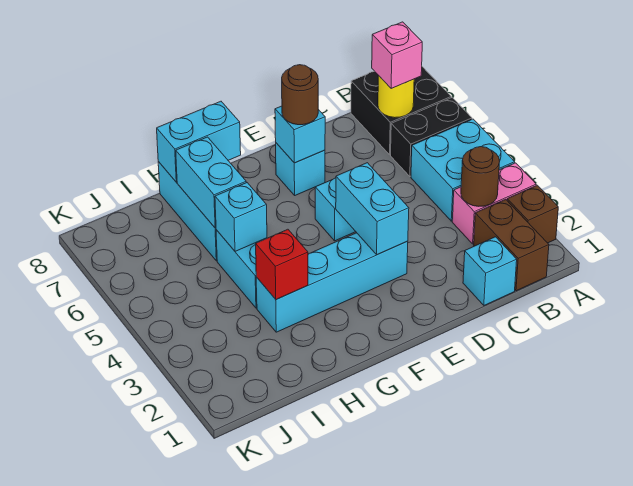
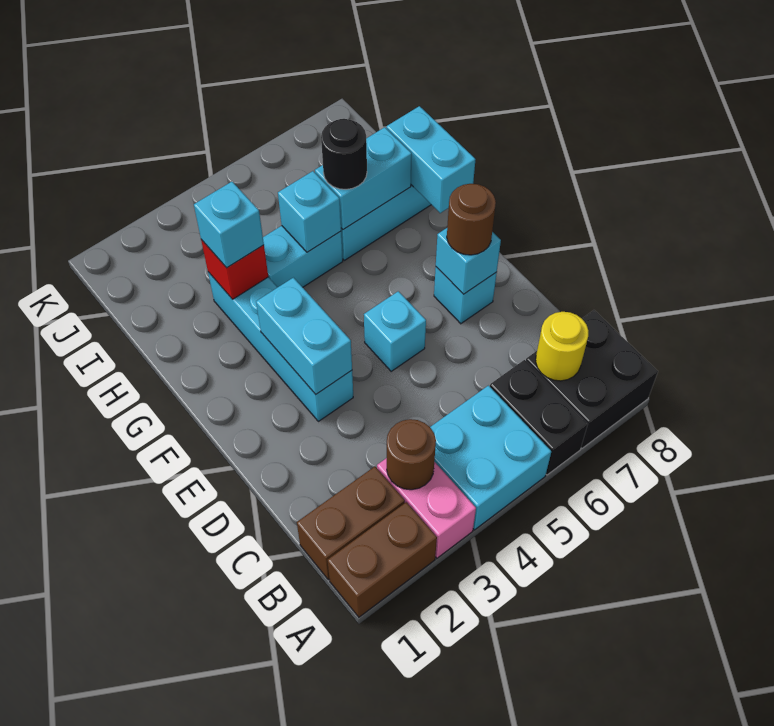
brown brick A2 level 1 -> brown brick A1:A2 level 1
pink brick B7 level 3 -> none
cyan brick C1 level 1 -> cyan brick H3 level 3
cyan brick E3:E4 level 2 -> cyan brick E3:F3 level 2
none -> black round brick H6 level 3

